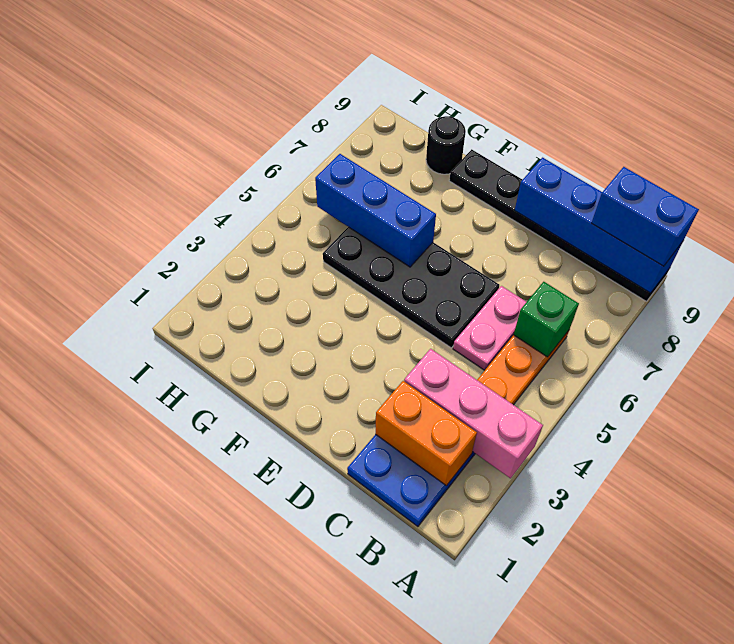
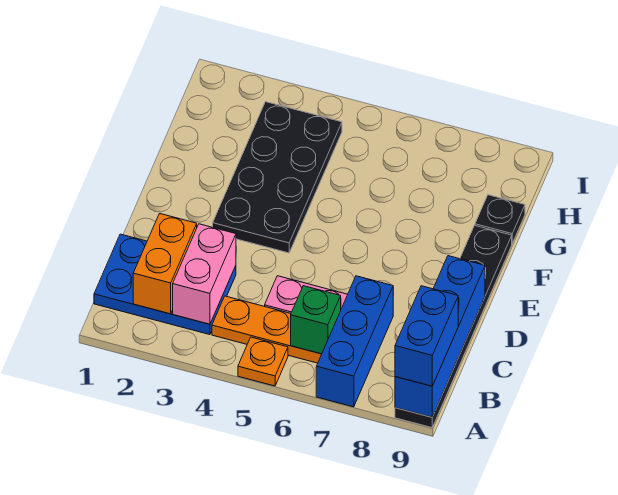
pink brick A3:C3 level 2 -> pink brick B3:C3 level 2
none -> orange plate A5 level 1
black plate D5:G6 level 1 -> black plate E3:H4 level 1
blue brick F6:H6 level 2 -> blue brick A7:C7 level 1
black round brick G9 level 1 -> black plate G9 level 1

